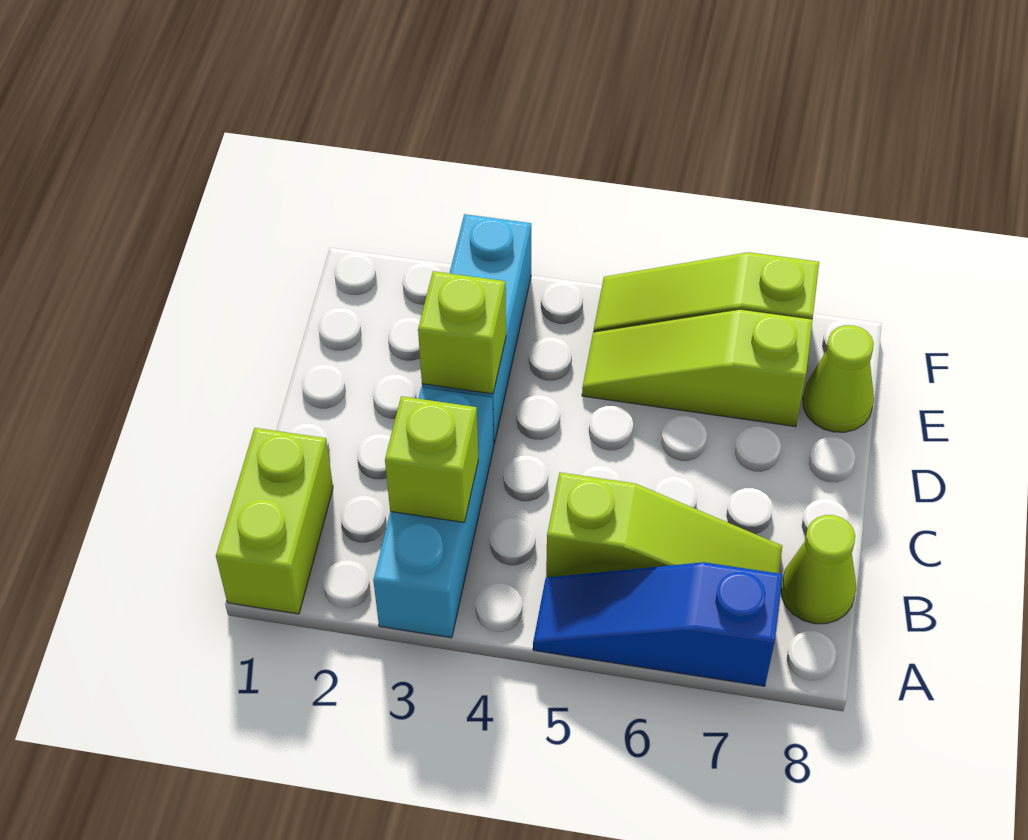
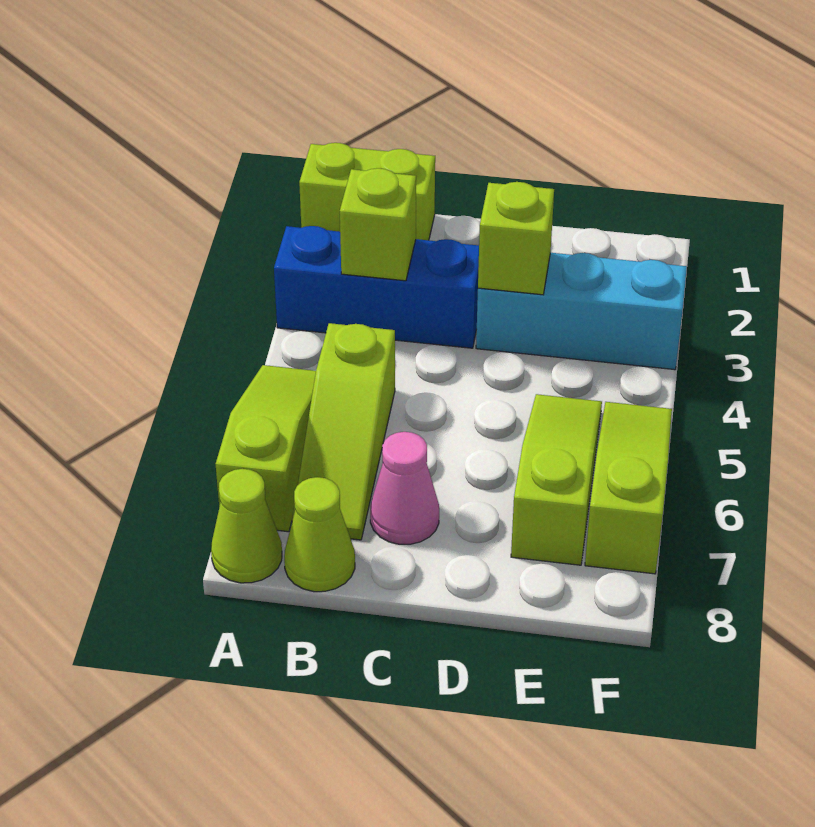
cyan brick A3:C3 level 1 -> blue brick A3:C3 level 1
blue slope A5:A7 level 1 top 7 -> lime slope A5:A7 level 1 top 7
none -> pink cone C7 level 1
lime cone E8 level 1 -> lime cone A8 level 1

